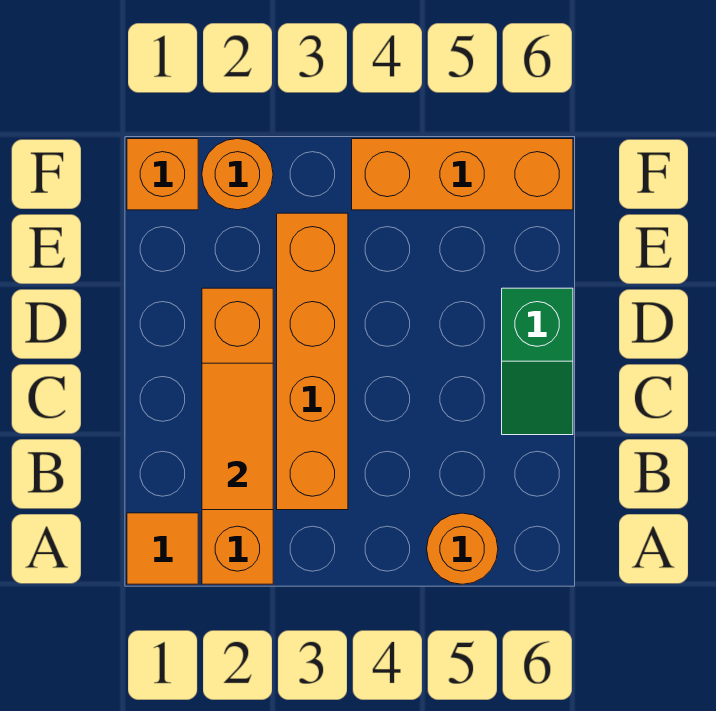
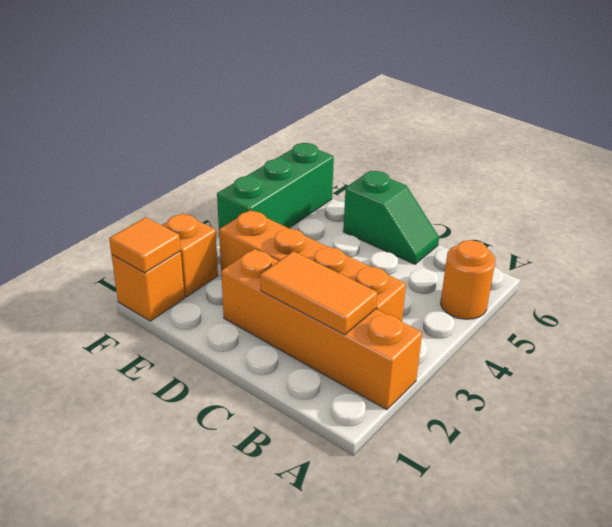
orange tile A1 level 1 -> orange tile F1 level 2
orange round brick F2 level 1 -> orange brick F2 level 1
orange brick F4:F6 level 1 -> green brick F4:F6 level 1

